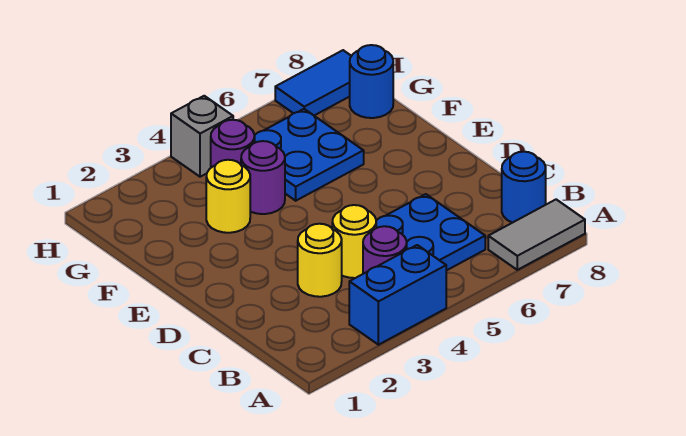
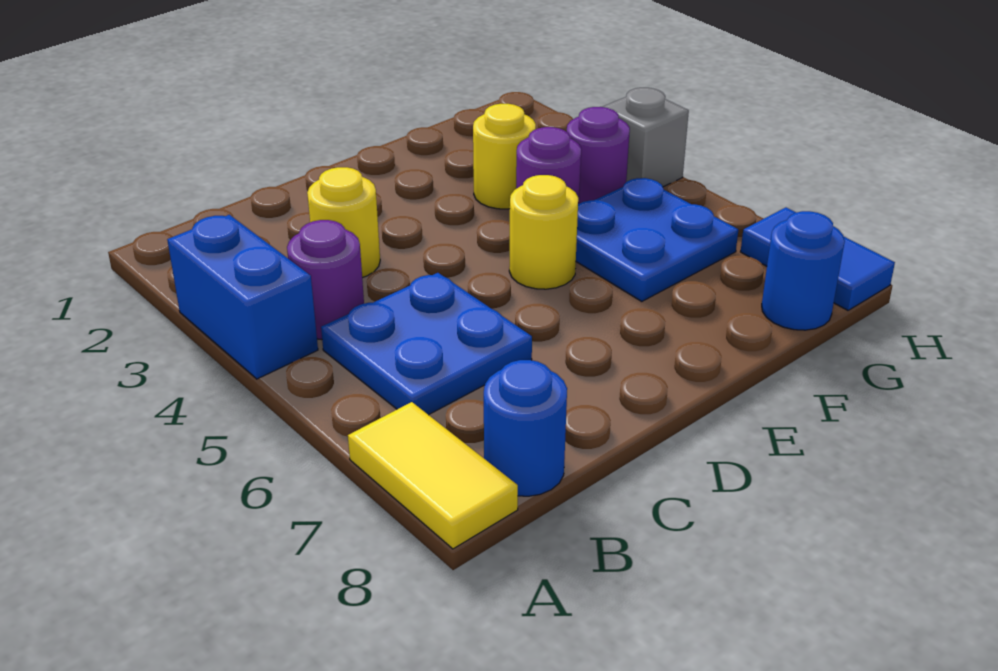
grey tile A7:A8 level 1 -> yellow tile A7:A8 level 1
yellow round brick C4 level 1 -> yellow round brick E5 level 1

